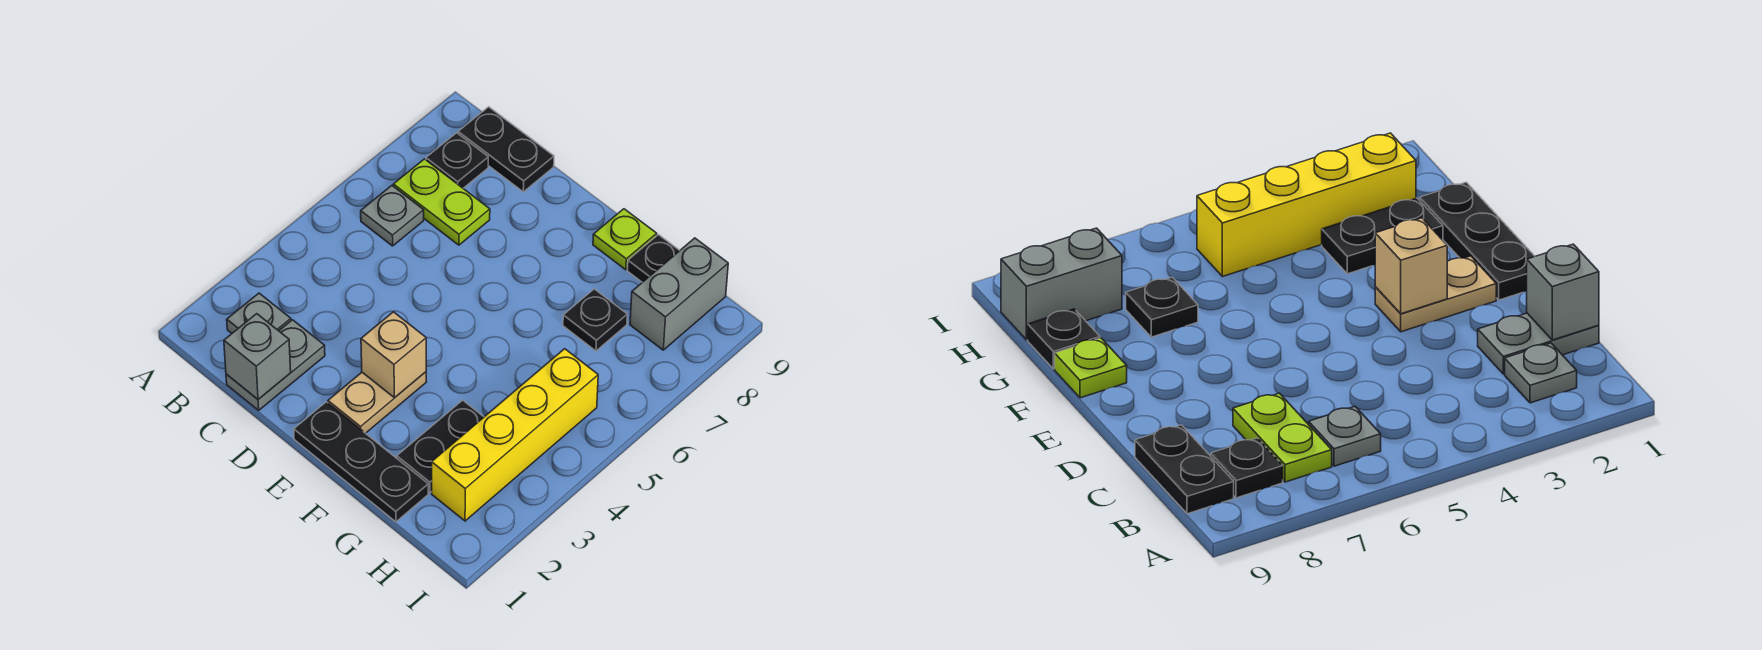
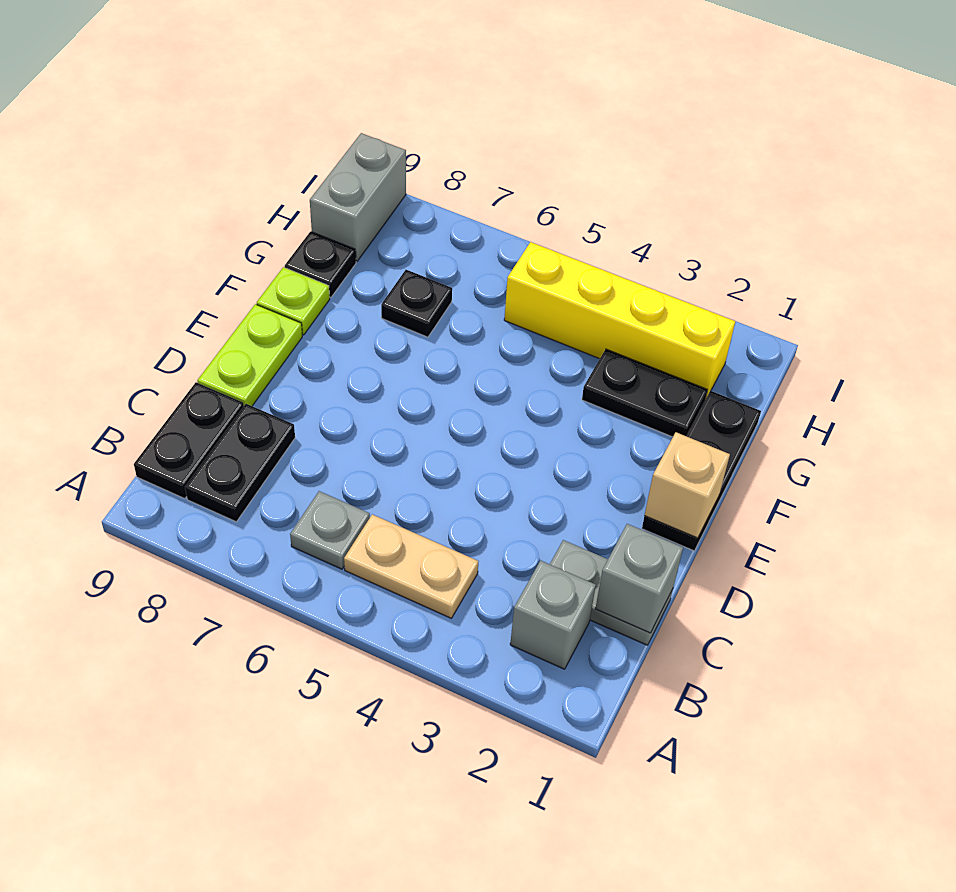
grey plate B2 level 1 -> grey brick B2 level 1
lime plate B7:C7 level 1 -> lime plate D9:E9 level 1
black plate B8 level 1 -> black plate B8:C8 level 1
tan plate E2:E3 level 1 -> tan plate B4:B5 level 1
tan brick E3 level 2 -> tan brick E1 level 2
grey brick H8:H9 level 1 -> grey brick H9:I9 level 1

